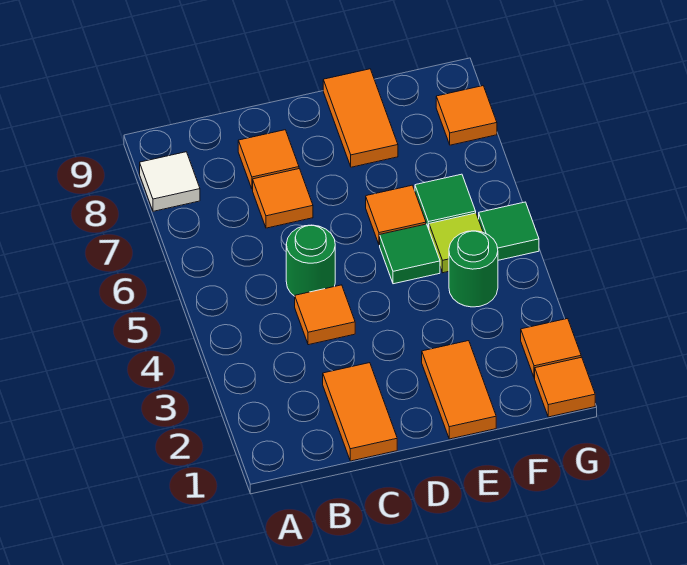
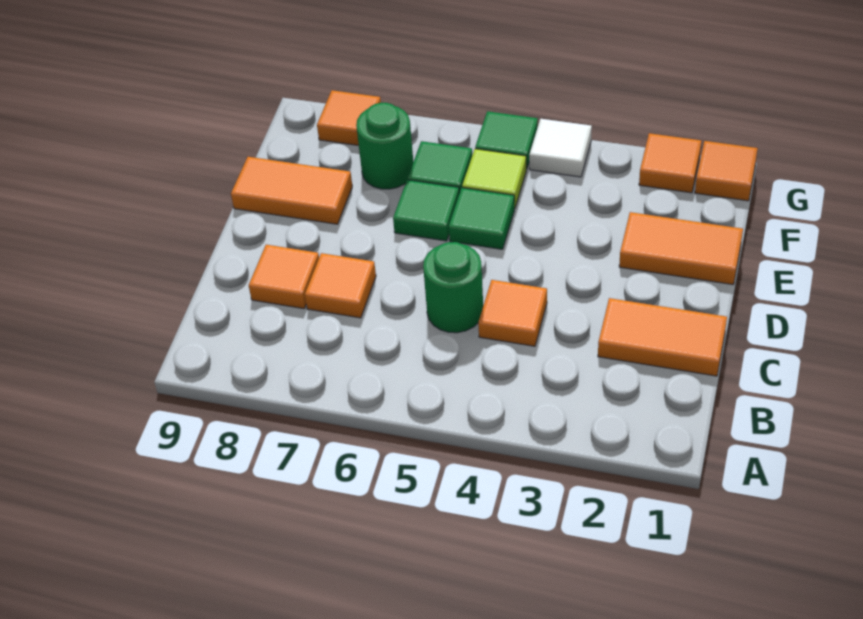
white tile A8 level 1 -> white tile G4 level 1
orange tile E6 level 1 -> green tile E6 level 1
green round brick F4 level 1 -> green round brick F7 level 1

